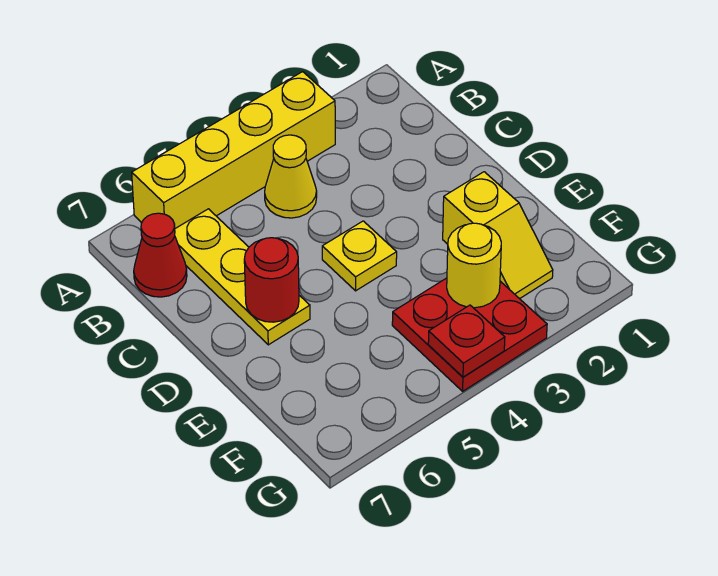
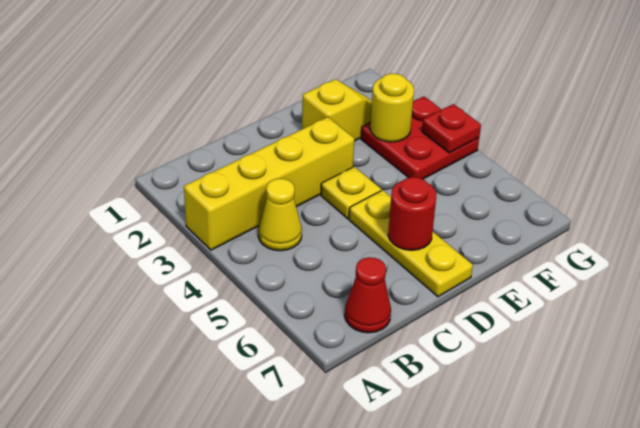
yellow brick A3:A6 level 1 -> yellow brick A3:D3 level 1
yellow plate B6:D6 level 1 -> yellow plate D5:D7 level 1

